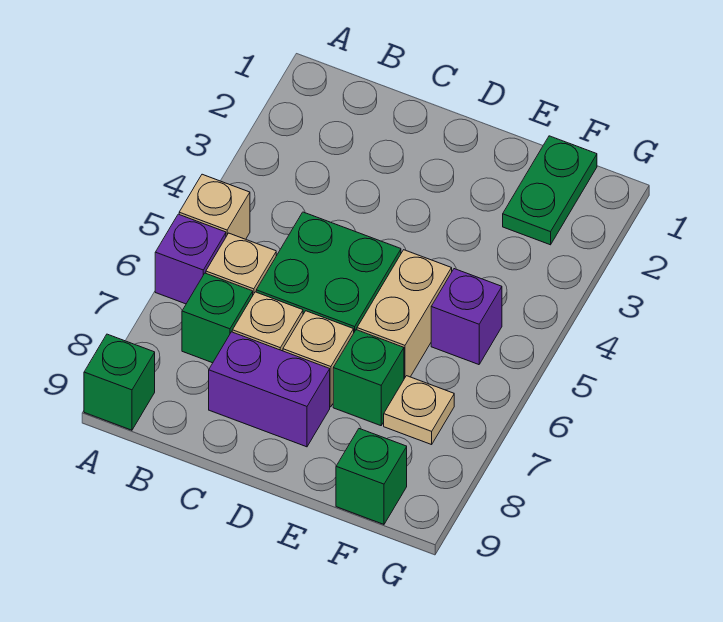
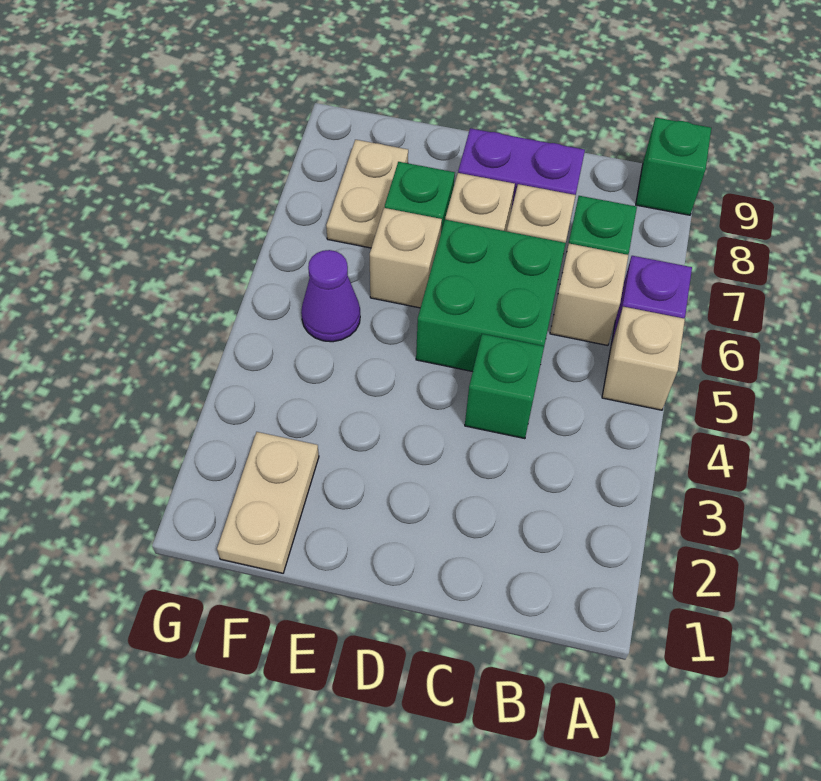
tan brick E5:E6 level 1 -> tan brick E6 level 1
green plate F1:F2 level 1 -> tan plate F1:F2 level 1
purple brick F5 level 1 -> purple cone F5 level 1
tan plate F7 level 1 -> tan plate F7:F8 level 1
green brick F9 level 1 -> green brick C4 level 1

